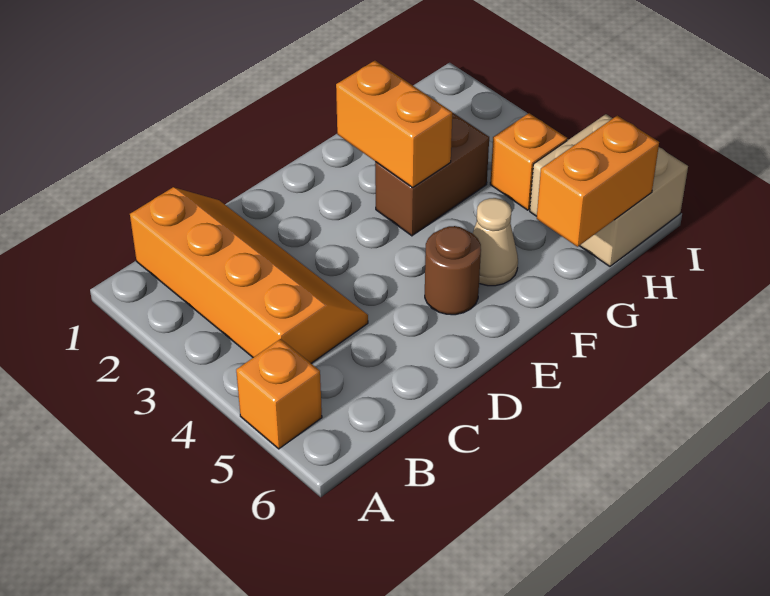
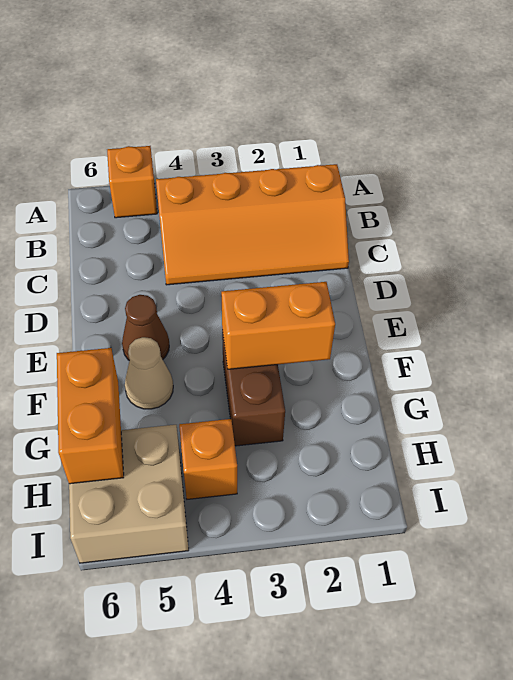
brown round brick E5 level 1 -> brown cone E5 level 1

